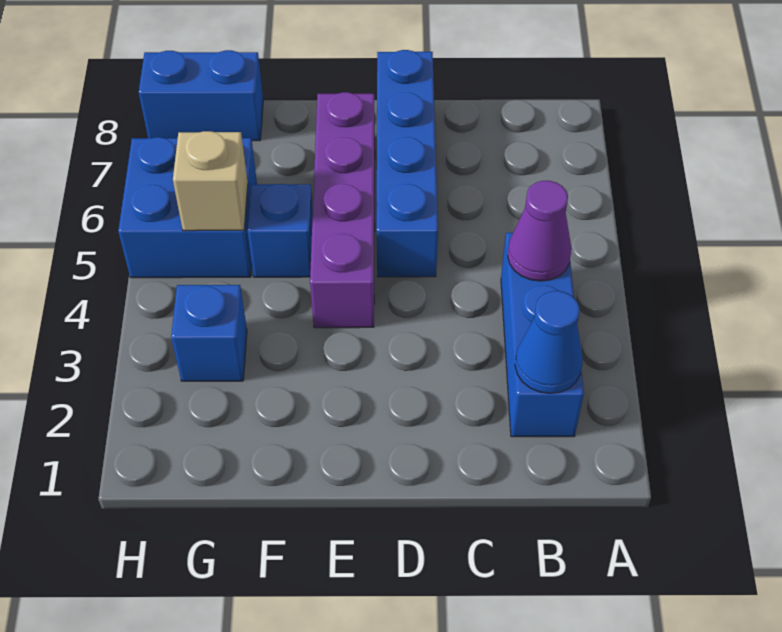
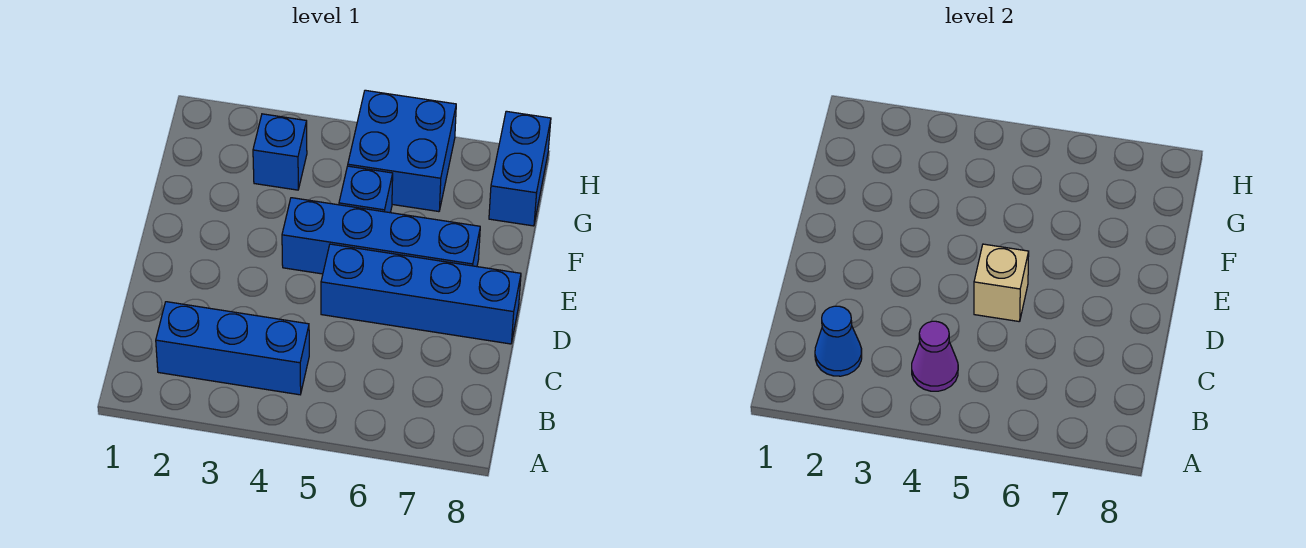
purple brick E4:E7 level 1 -> blue brick E4:E7 level 1
tan brick G5 level 2 -> tan brick D5 level 2

